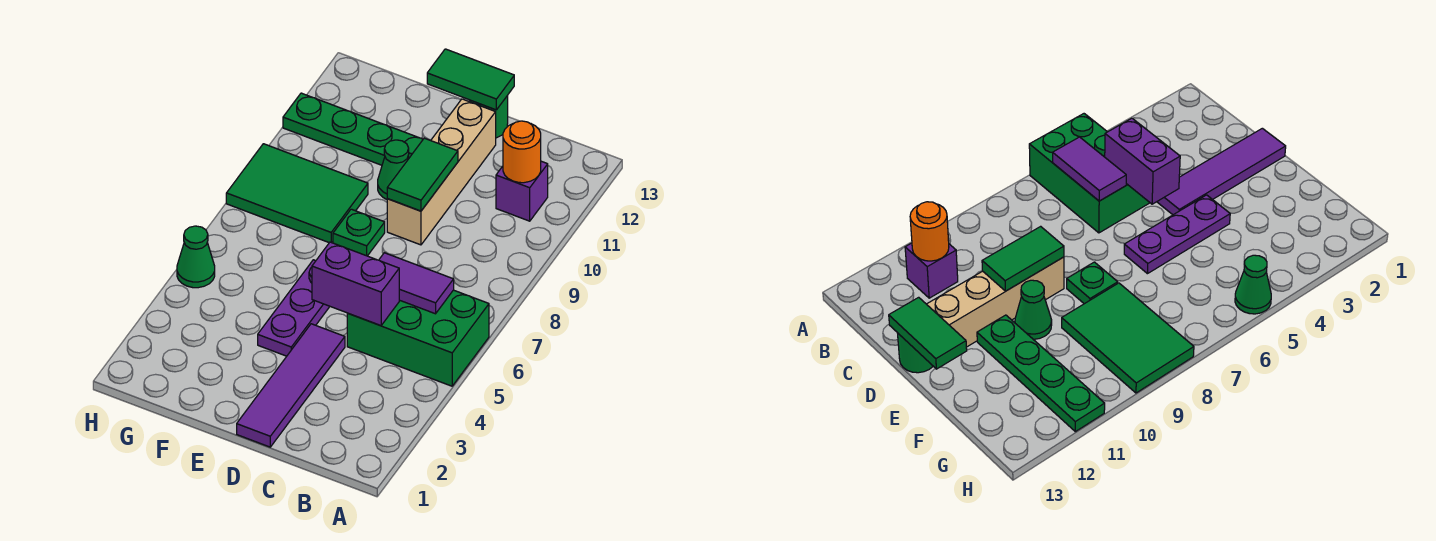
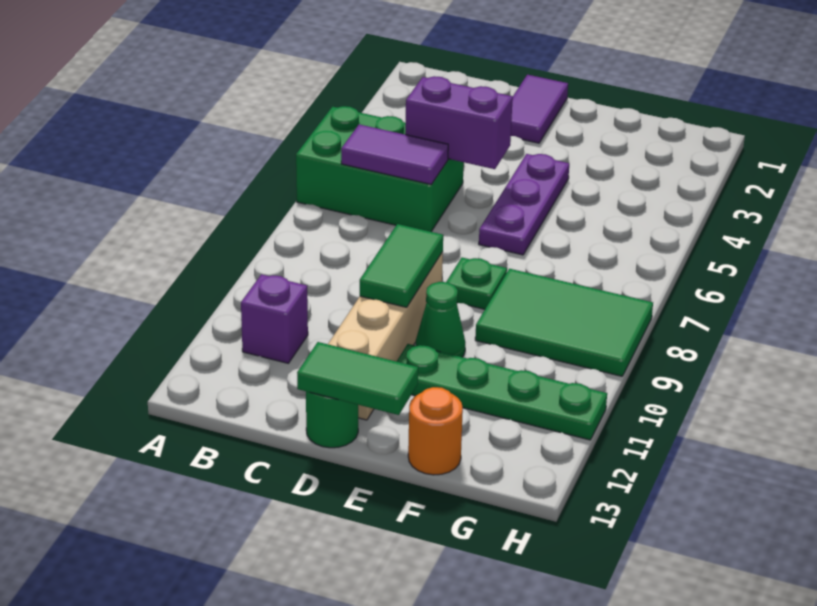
orange round brick B11 level 2 -> orange round brick F13 level 1
purple tile D1:D4 level 1 -> purple tile D1:D2 level 1
green cone H5 level 1 -> none

